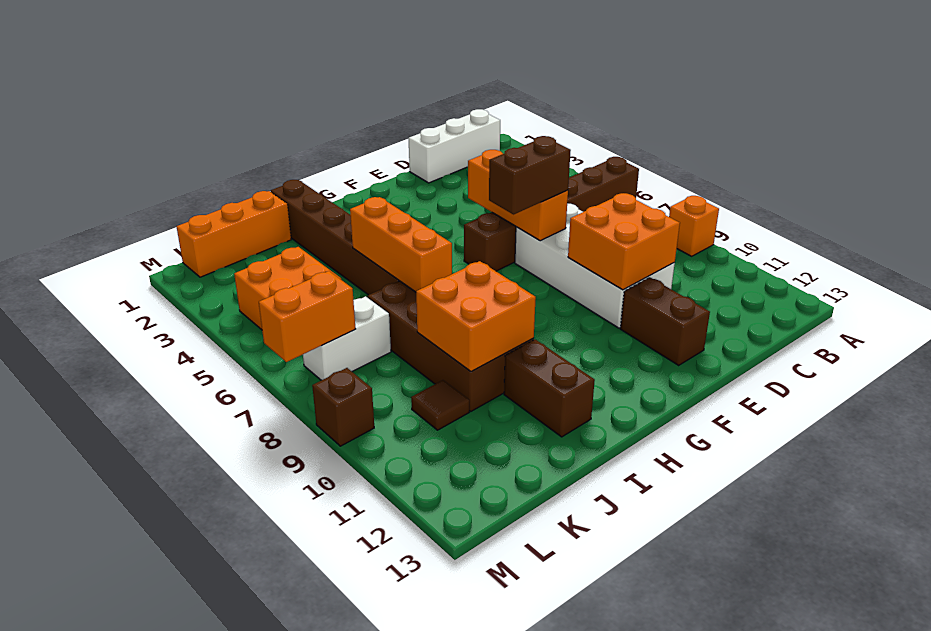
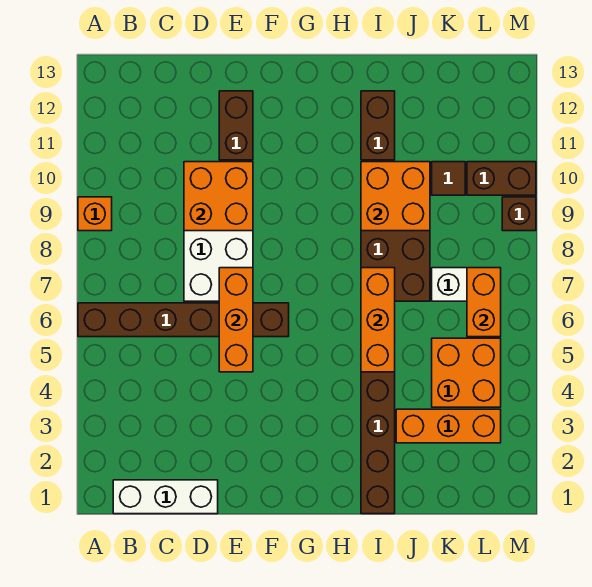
brown brick E7:F7 level 3 -> brown brick L10:M10 level 1
orange brick J1:L1 level 1 -> orange brick J3:L3 level 1
orange brick L7:M7 level 2 -> orange brick L6:L7 level 2

